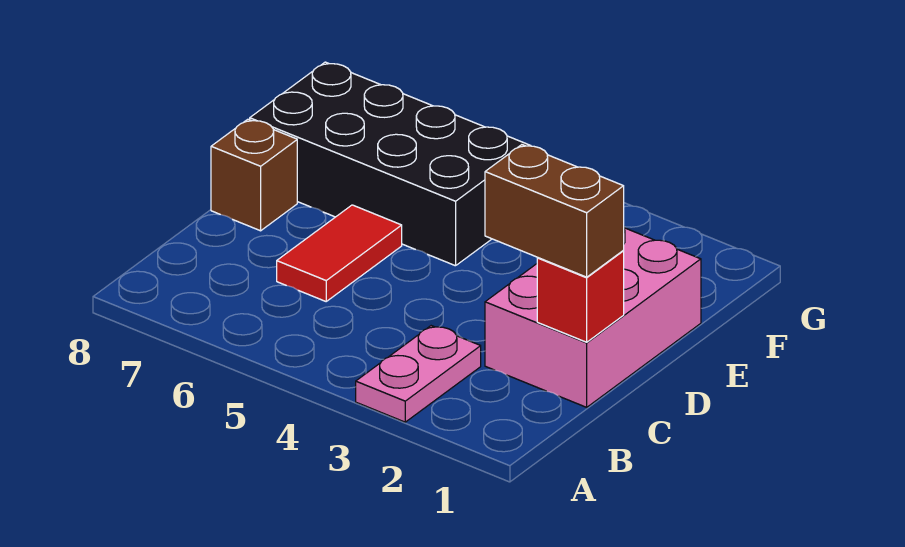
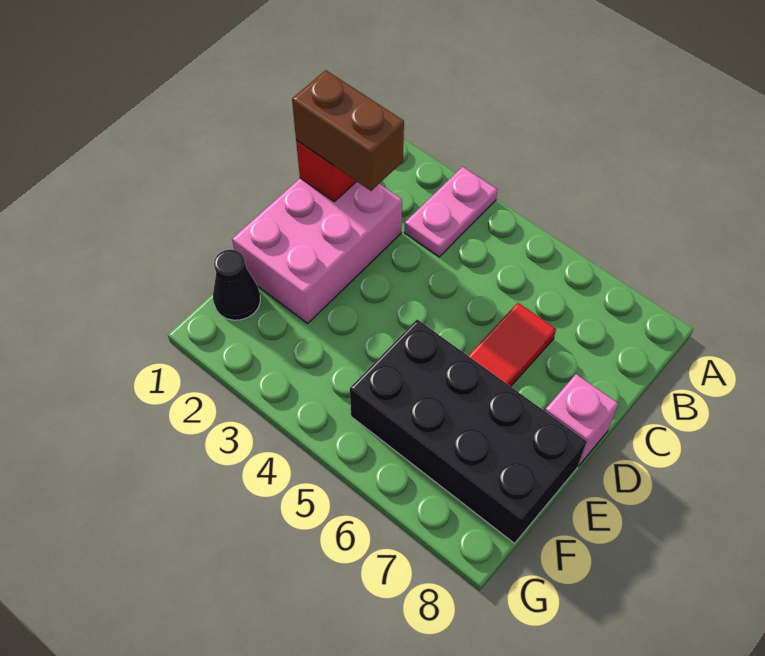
brown brick D8 level 1 -> pink brick D8 level 1
none -> black cone F1 level 1

